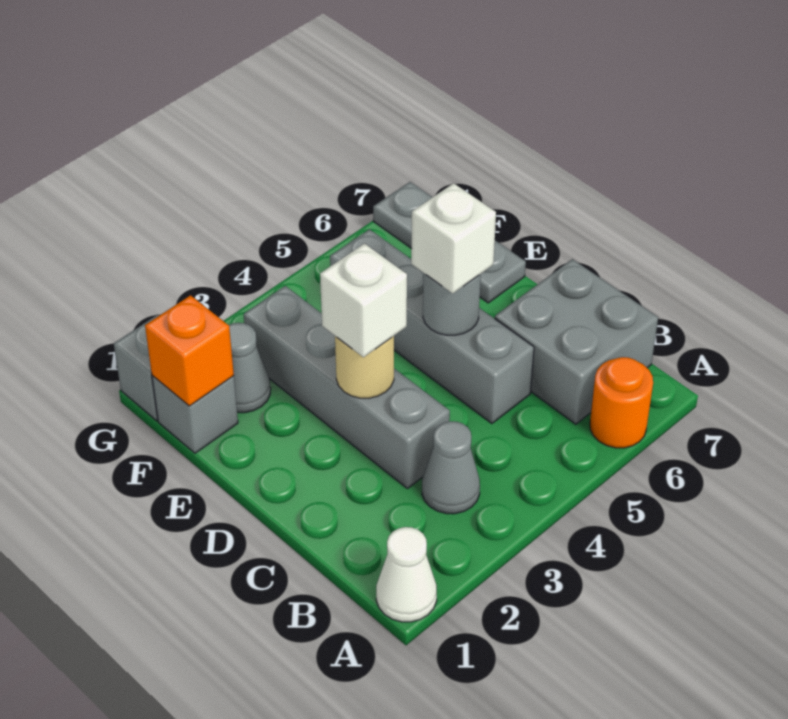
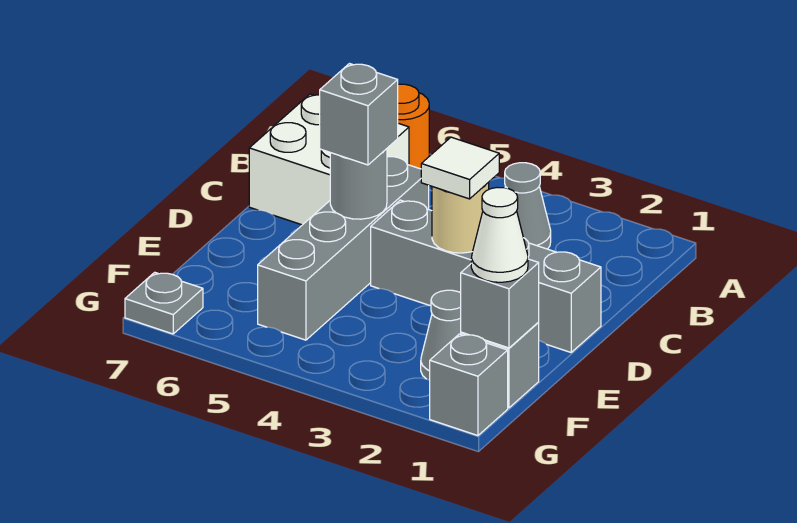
white cone A1 level 1 -> white cone F1 level 3
grey brick B6:C7 level 1 -> white brick B6:C7 level 1
grey brick C3:F3 level 1 -> grey brick D1:D4 level 1
white brick D3 level 3 -> white tile D3 level 3
white brick D5 level 3 -> grey brick D5 level 3
grey plate E7:G7 level 1 -> grey plate G7 level 1
orange brick F1 level 2 -> grey brick F1 level 2

